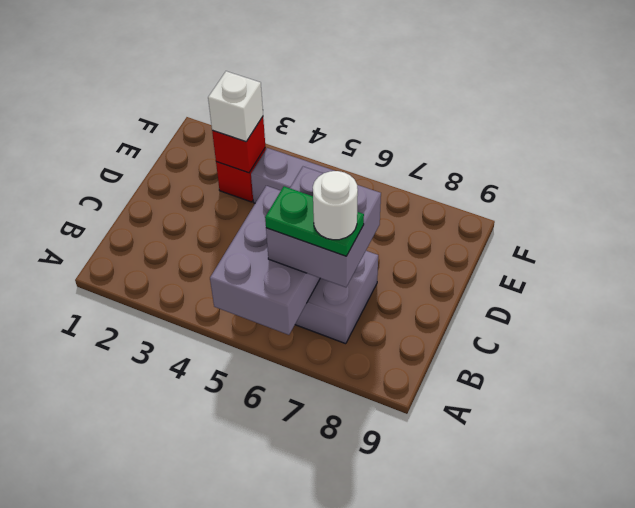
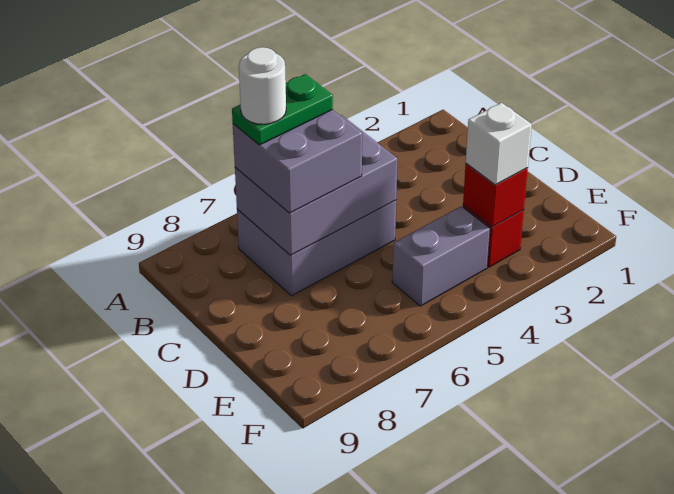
grey brick A5:C6 level 2 -> grey brick B5:C7 level 2

